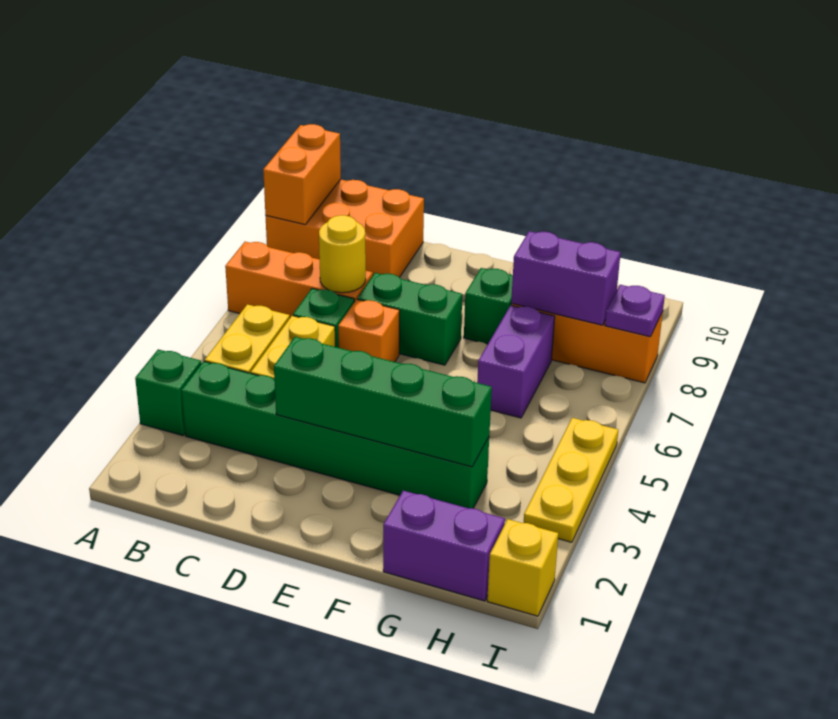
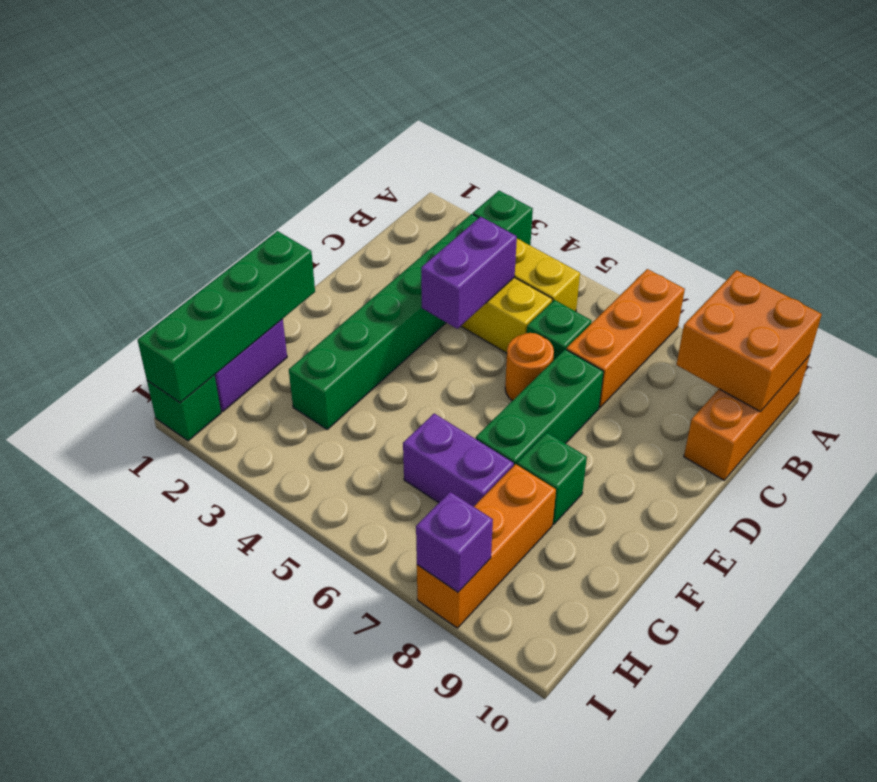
orange brick A9:C10 level 1 -> orange brick A10:C10 level 1
orange brick A9:A10 level 2 -> orange brick A9:B10 level 2
yellow round brick C7 level 2 -> none
green brick D3:G3 level 2 -> green brick F1:I1 level 2
orange brick D6 level 1 -> orange round brick D6 level 1
green brick D7:E7 level 1 -> green brick D7:F7 level 1
purple brick G8:H8 level 2 -> purple brick C4:D4 level 2
yellow brick I1 level 1 -> green brick I1 level 1
yellow plate I3:I5 level 1 -> none
purple plate I8 level 2 -> purple brick I8 level 2

